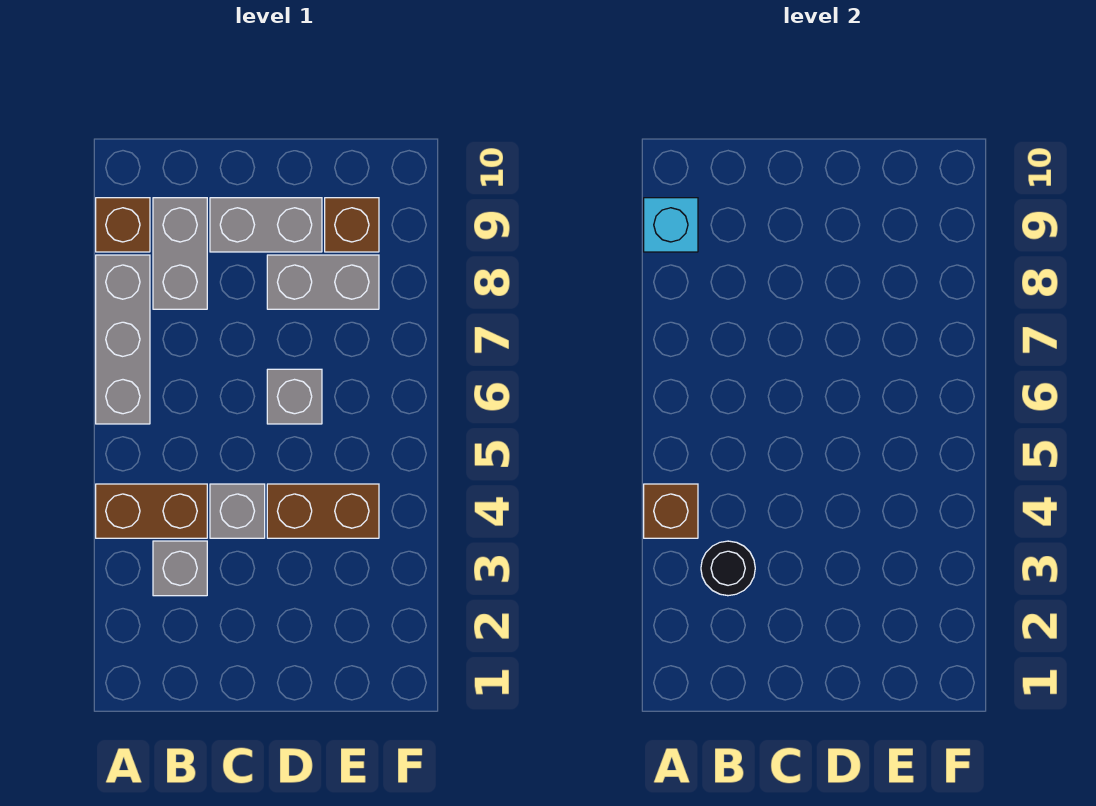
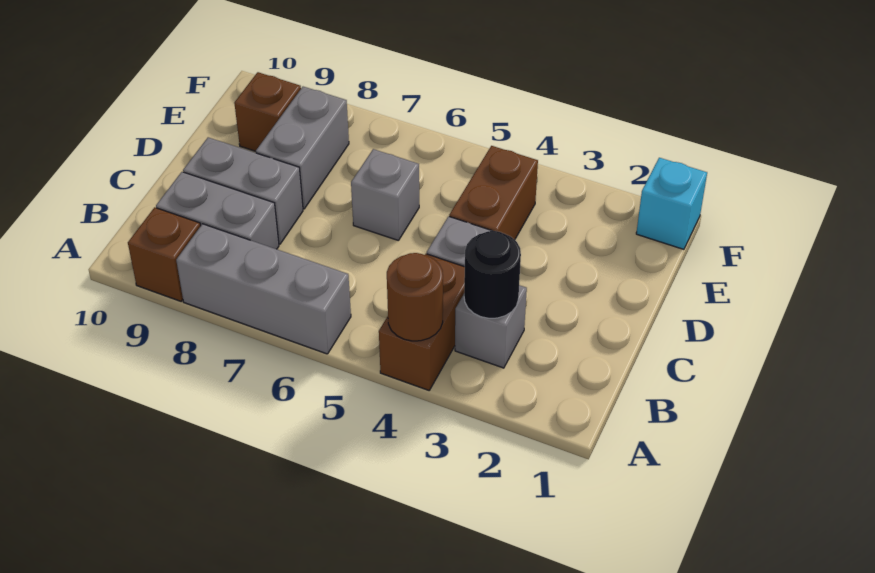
brown brick A4 level 2 -> brown round brick A4 level 2
cyan brick A9 level 2 -> cyan brick F1 level 1
grey brick C9:D9 level 1 -> grey brick C8:C9 level 1

